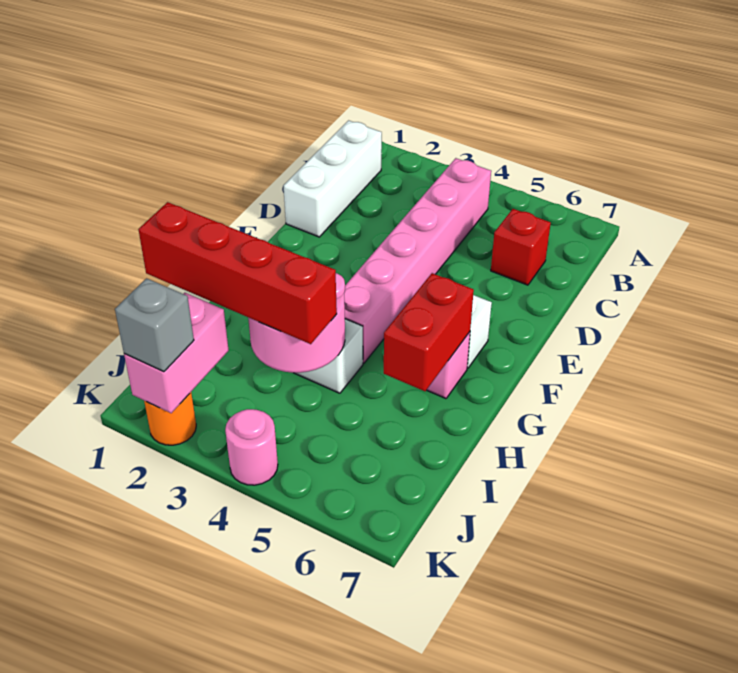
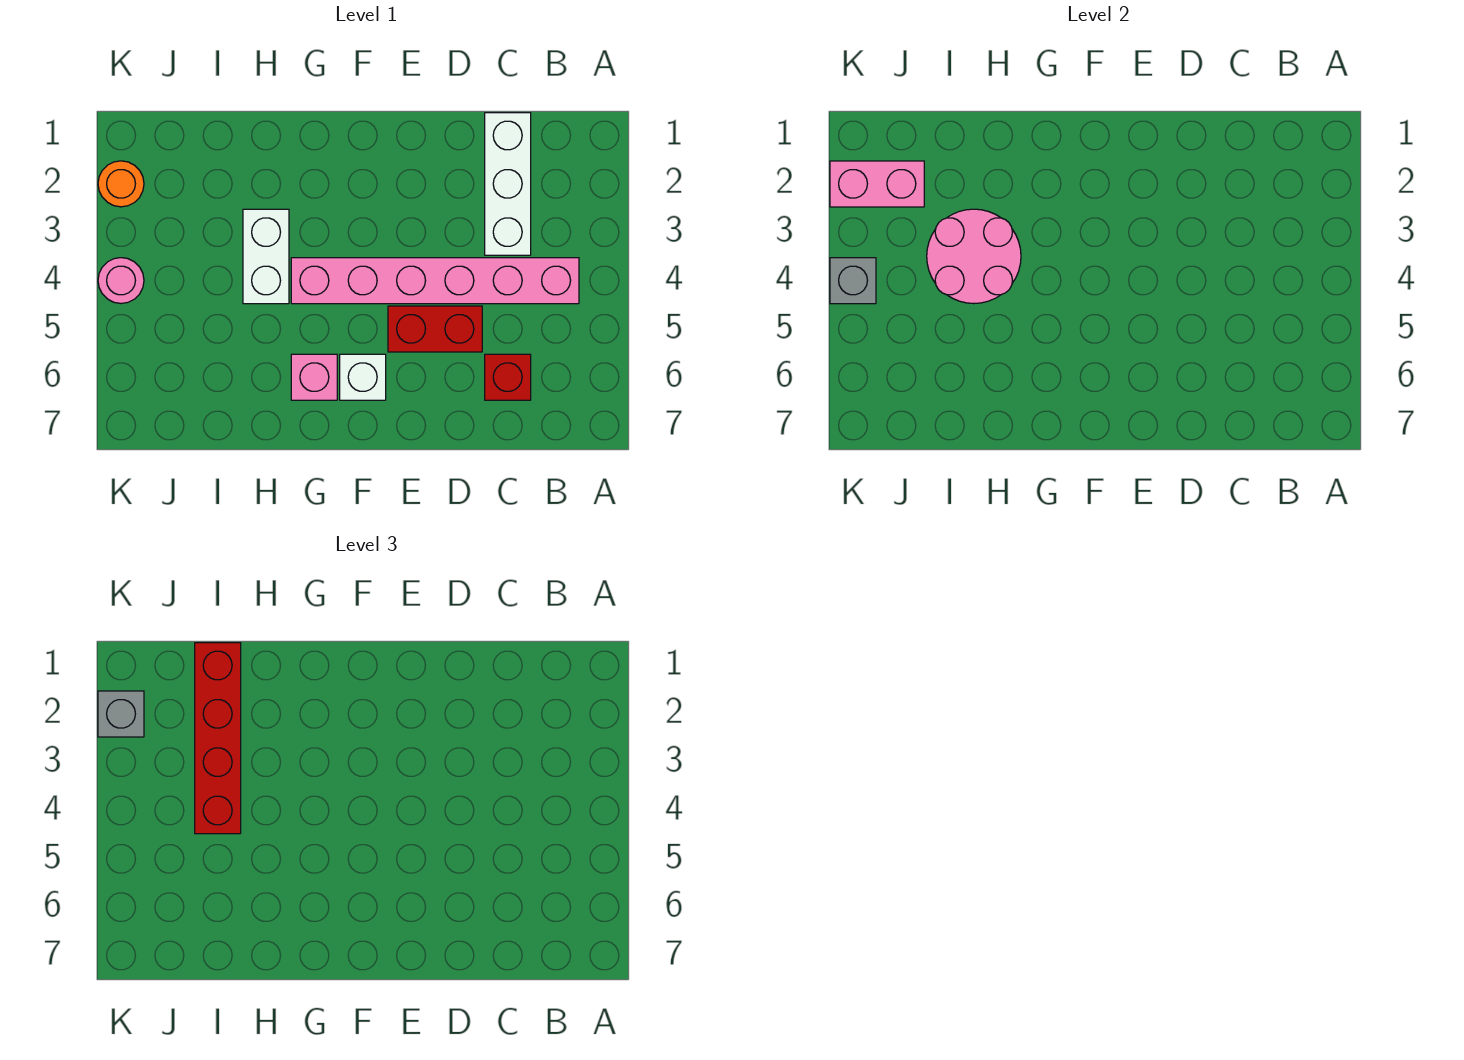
white brick B1:D1 level 1 -> white brick C1:C3 level 1
red brick G6:H6 level 2 -> red brick D5:E5 level 1
none -> grey brick K4 level 2

